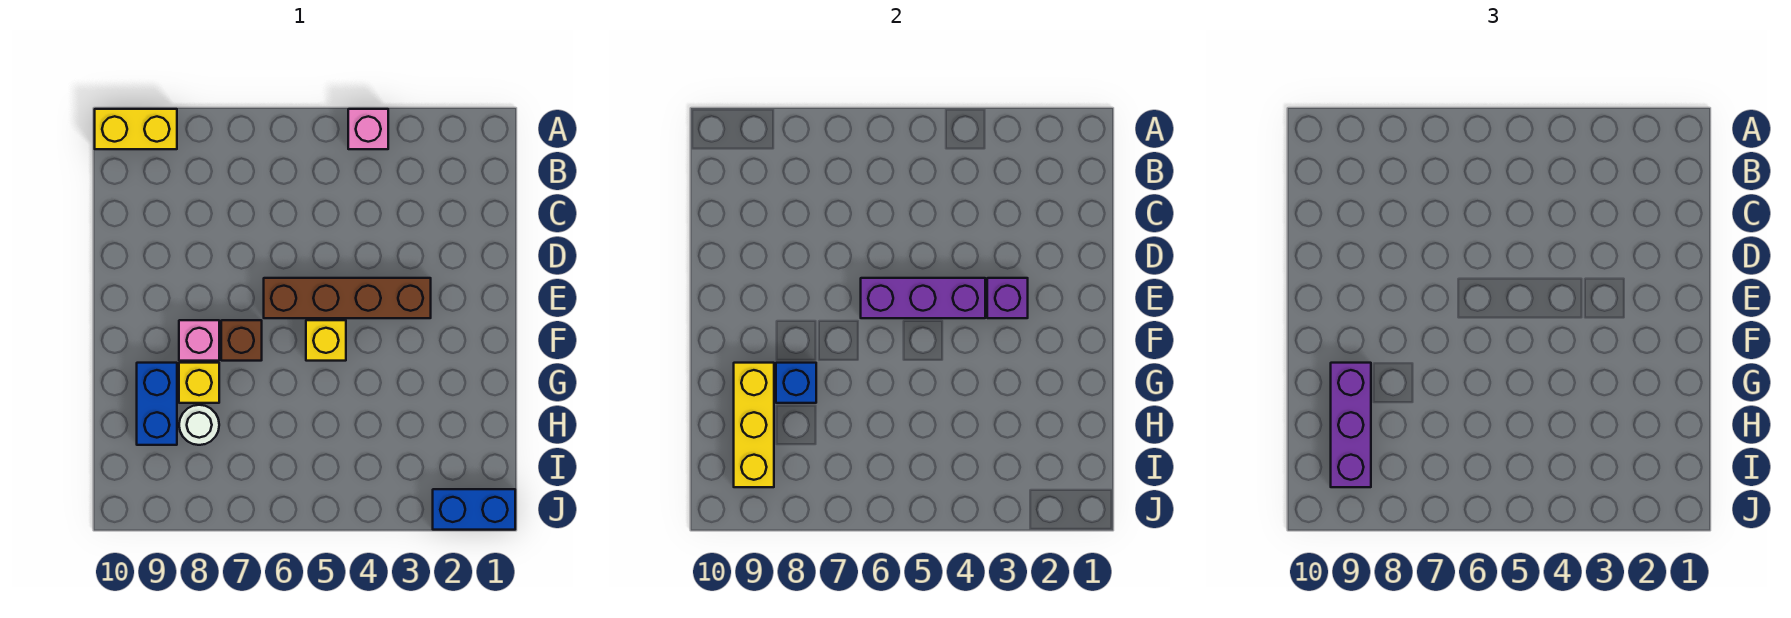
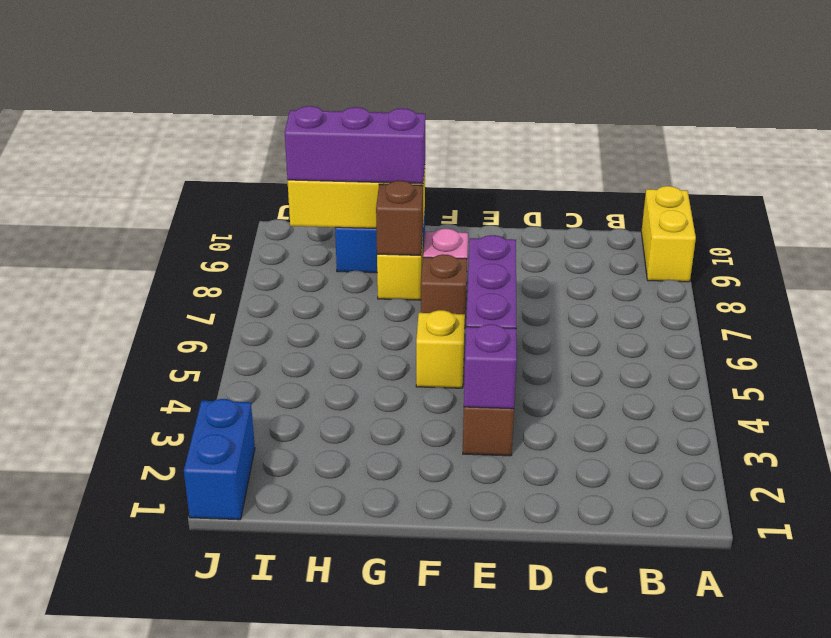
pink brick A4 level 1 -> none
blue brick G8 level 2 -> brown brick G8 level 2
white round brick H8 level 1 -> none

